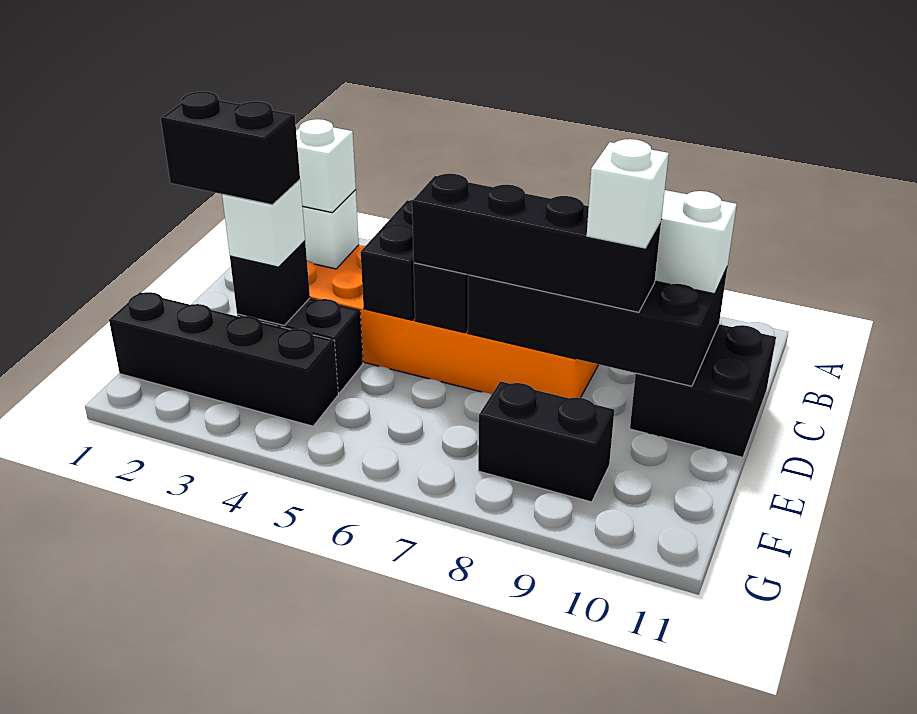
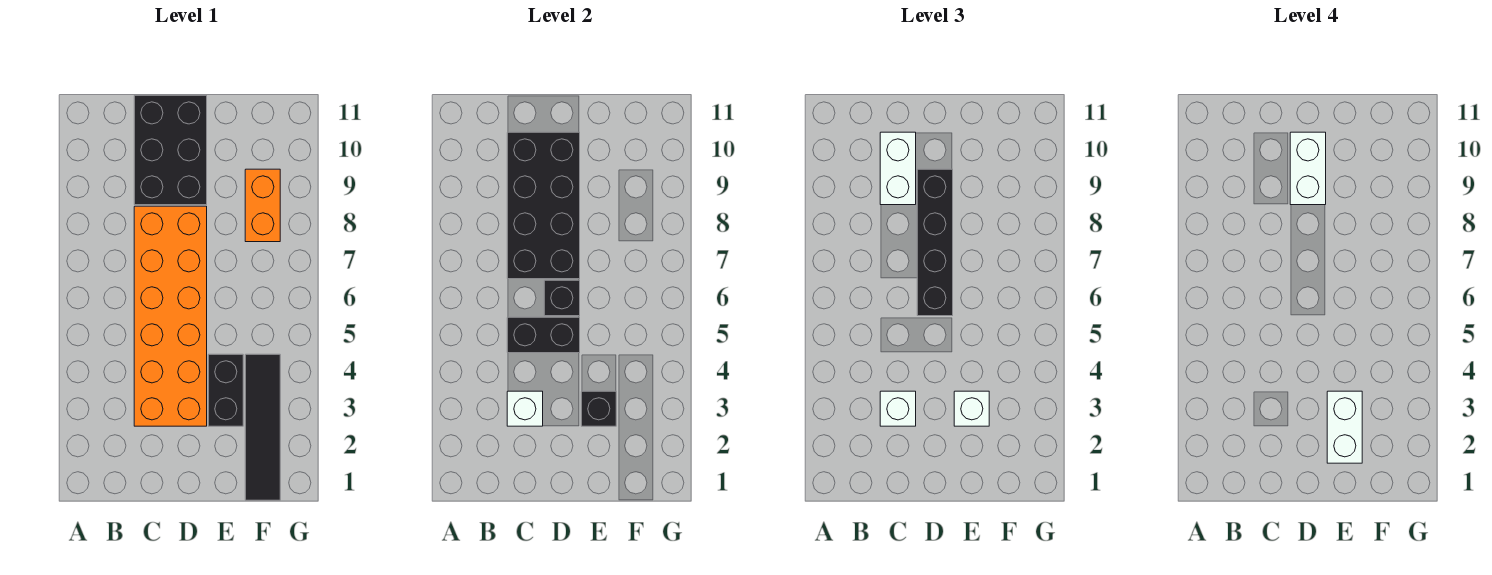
black brick C10:D11 level 1 -> black brick C9:D11 level 1
white brick D9 level 4 -> white brick D9:D10 level 4
black brick E2:E3 level 4 -> white brick E2:E3 level 4
black brick F1:F4 level 1 -> black tile F1:F4 level 1
black brick F8:F9 level 1 -> orange brick F8:F9 level 1

